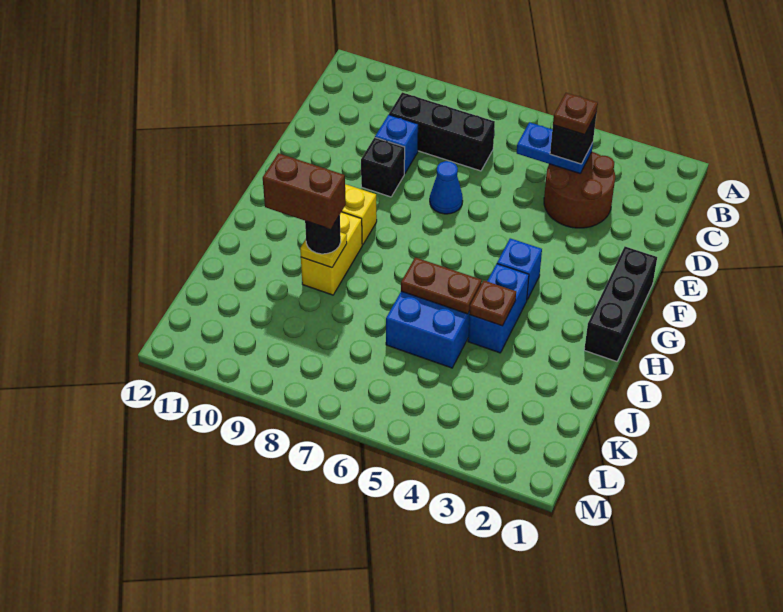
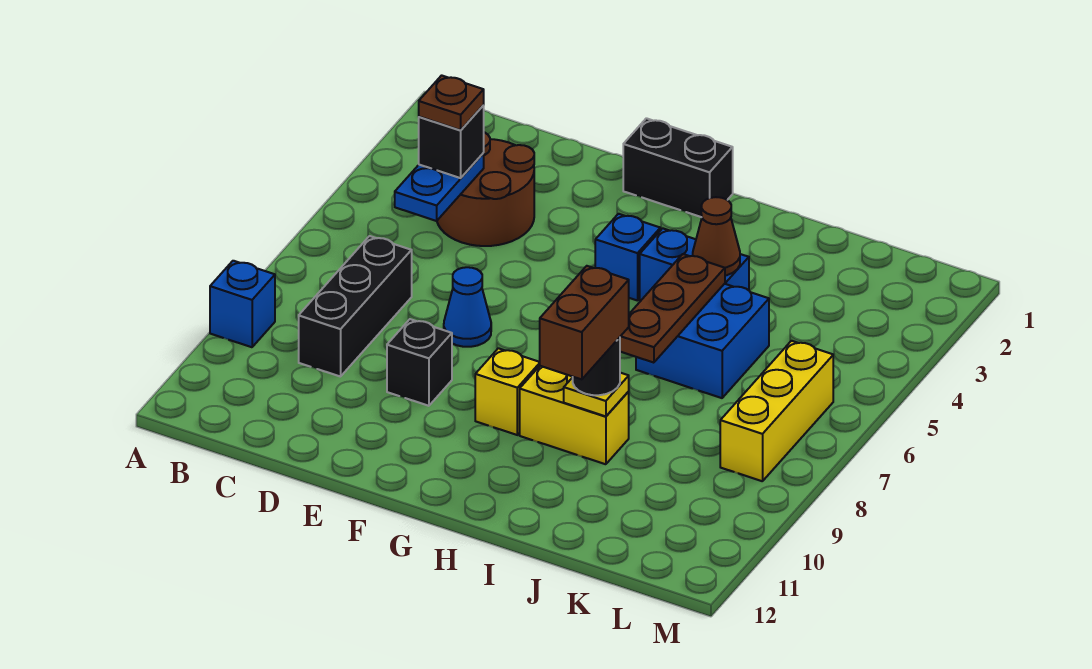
blue brick D9 level 1 -> blue brick A9 level 1
black brick F1:H1 level 1 -> black brick F1:G1 level 1
brown plate I4 level 2 -> brown cone I4 level 2
brown plate I5:I6 level 2 -> brown plate I5:I7 level 2
none -> yellow brick L6:L8 level 1

